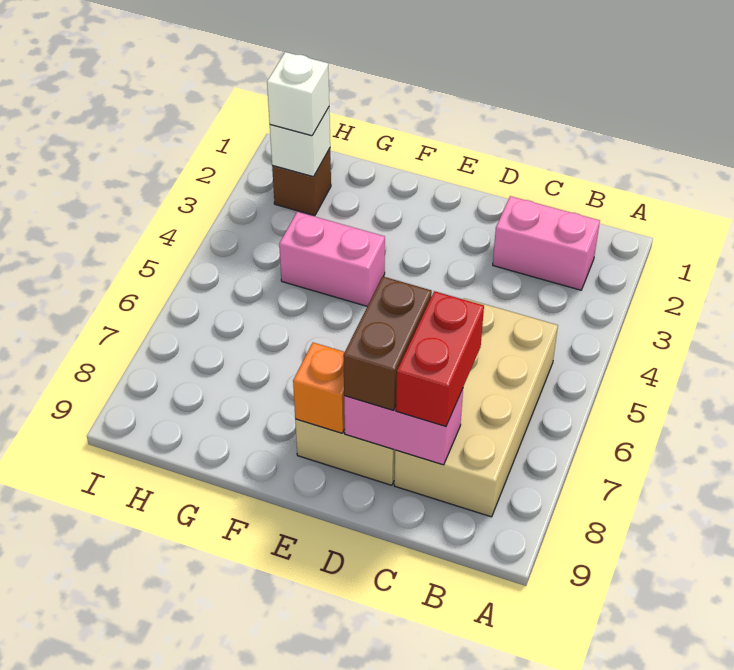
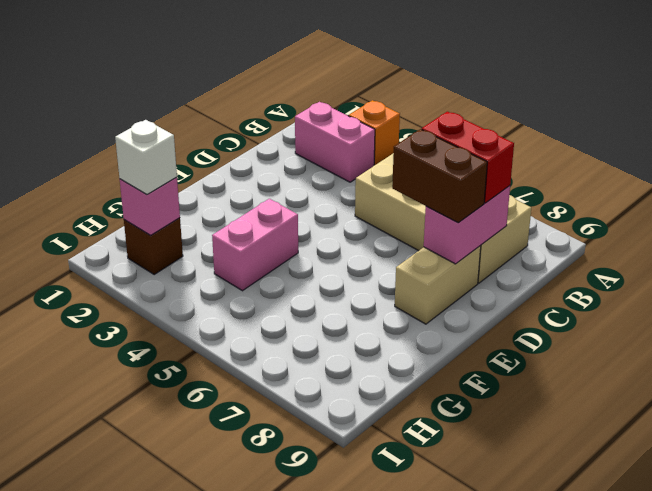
pink brick B2:C2 level 1 -> pink brick B2:B3 level 1
orange brick E8 level 2 -> orange brick A3 level 1
white brick H2 level 2 -> pink brick H2 level 2

